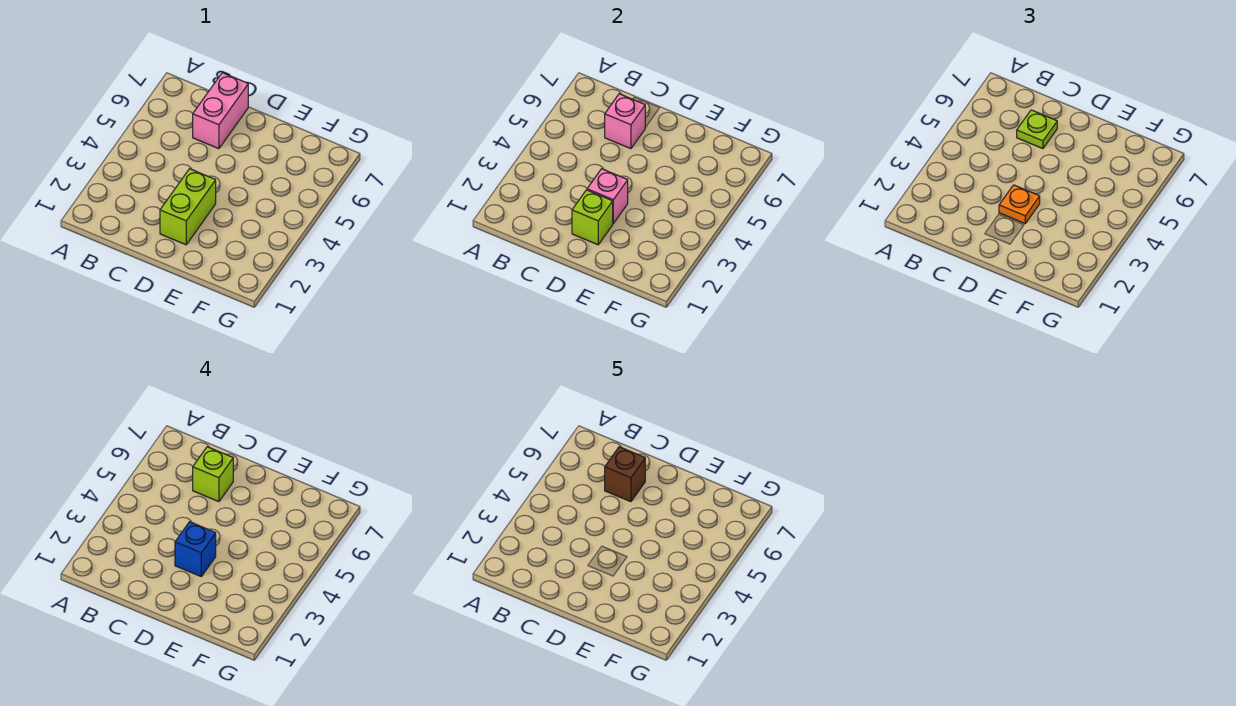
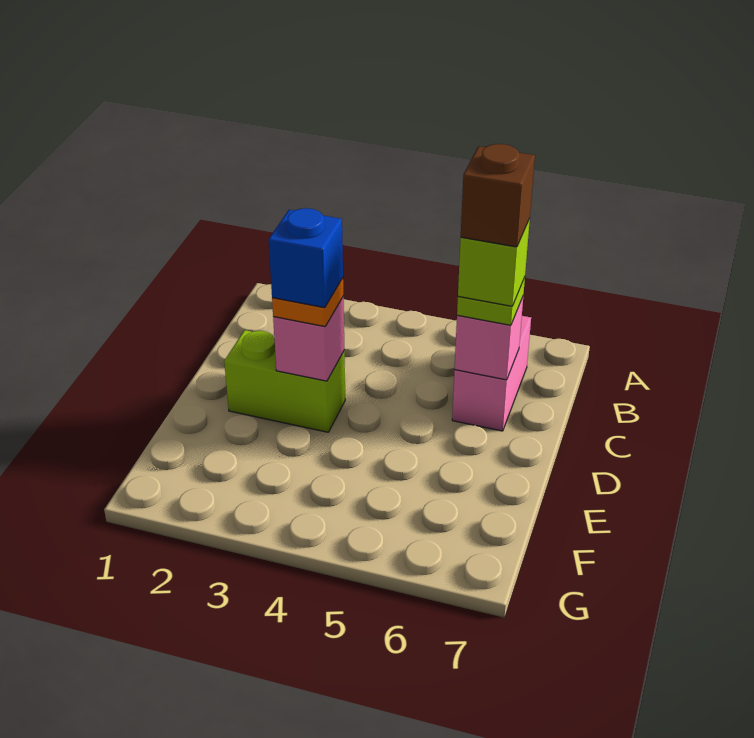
pink brick C6:C7 level 1 -> pink brick B6:C6 level 1
lime brick D2 level 2 -> none

